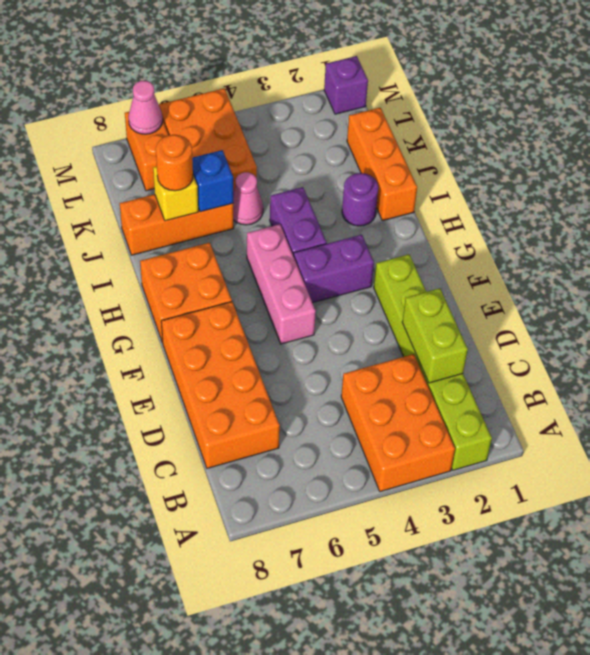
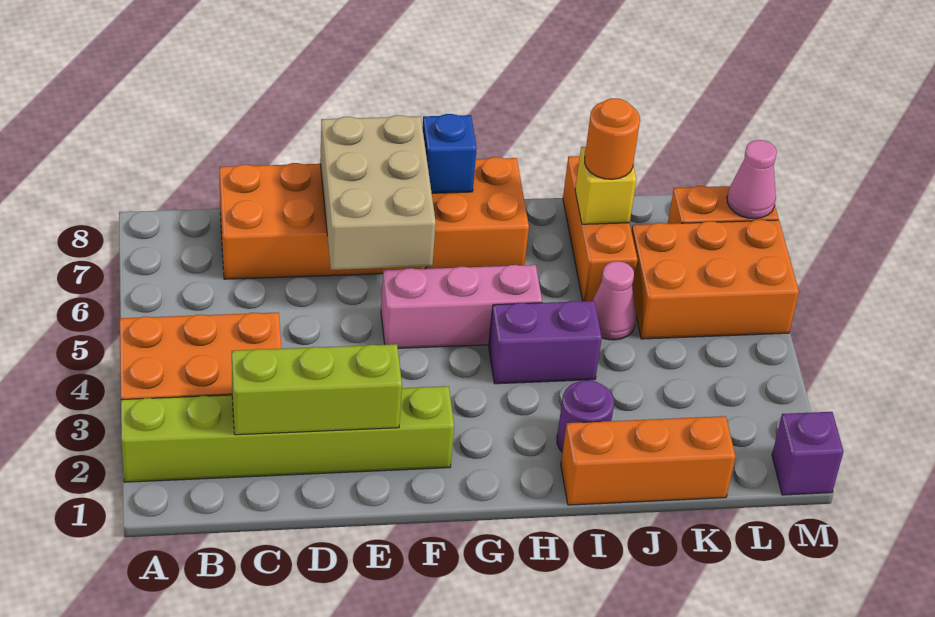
lime brick C2:D2 level 2 -> lime brick C2:E2 level 2
none -> tan brick E6:F8 level 2
purple brick G3:G4 level 1 -> none
blue brick J6 level 2 -> blue brick G8 level 2

